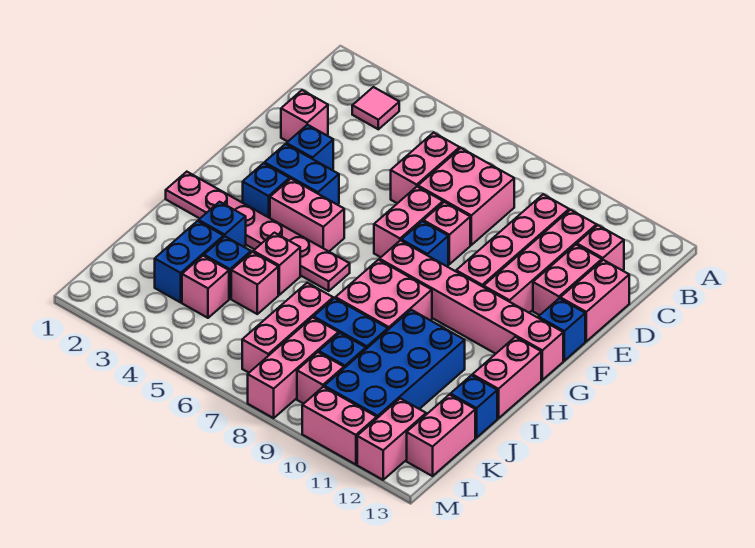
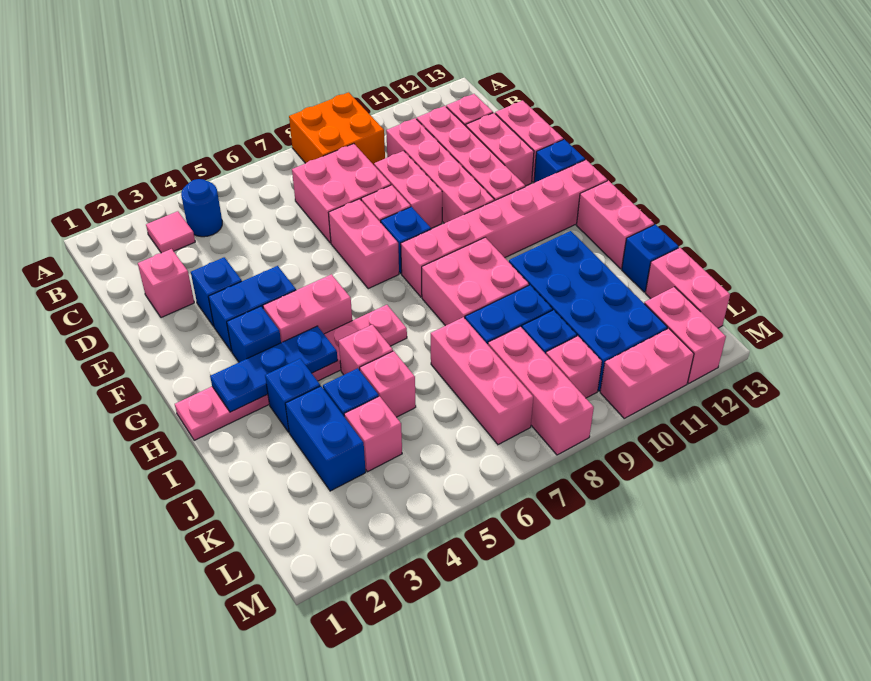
none -> orange brick A8:B9 level 1
none -> blue round brick B4 level 1
pink brick C6:D6 level 1 -> pink brick D9:E9 level 1
none -> blue plate H2:H4 level 2

